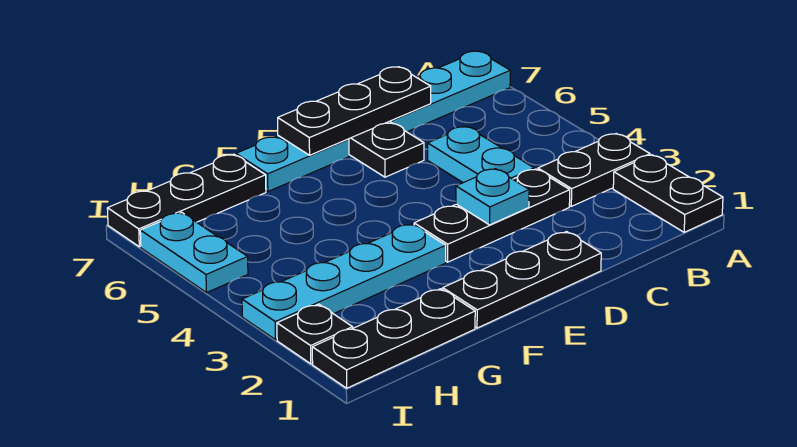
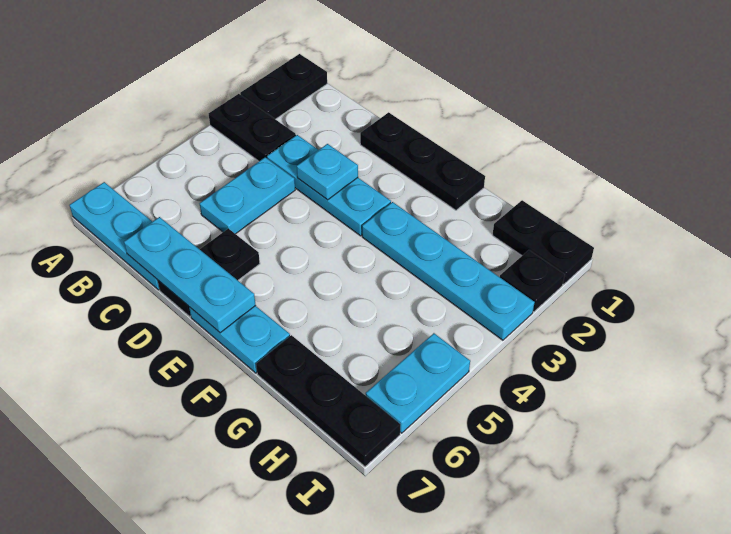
black plate C3:E3 level 1 -> cyan plate C3:E3 level 1
black plate C7:E7 level 2 -> cyan plate C7:E7 level 2
black plate G1:I1 level 1 -> black plate H1:I1 level 1

